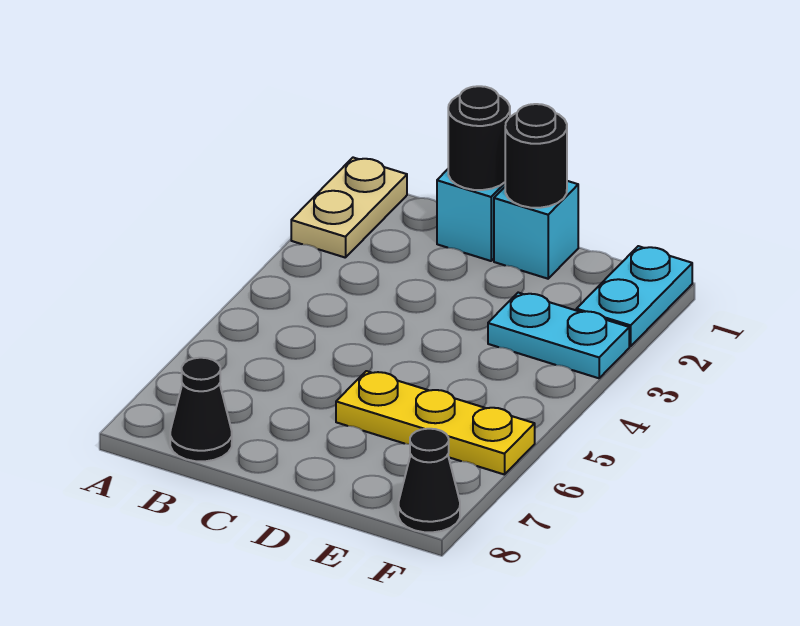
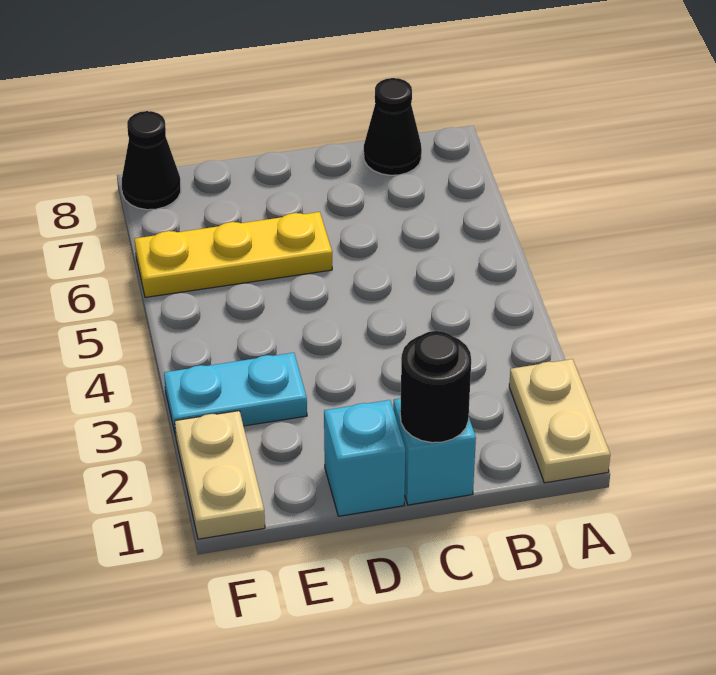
black round brick D1 level 2 -> none
cyan plate F1:F2 level 1 -> tan plate F1:F2 level 1

